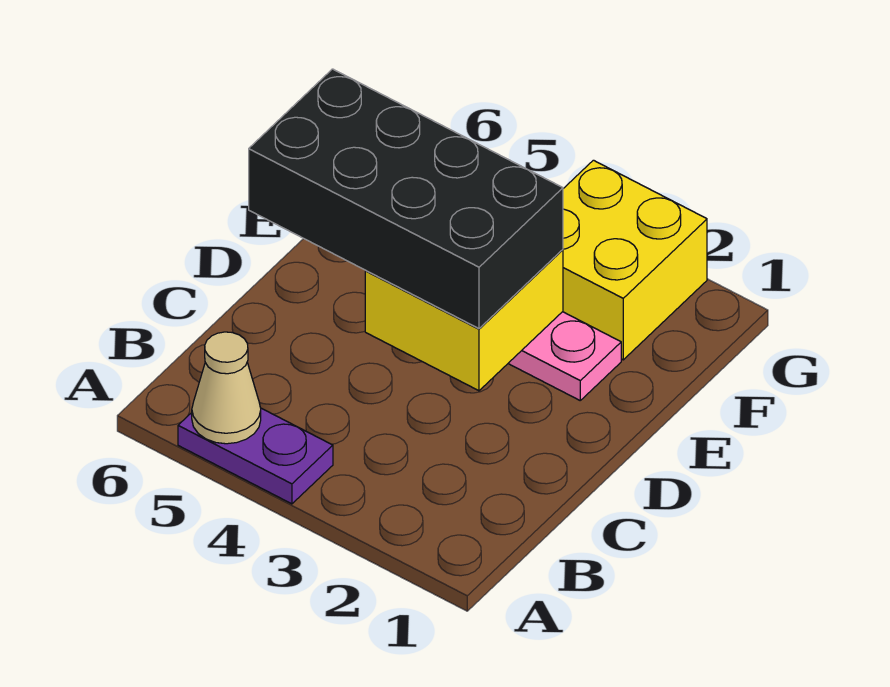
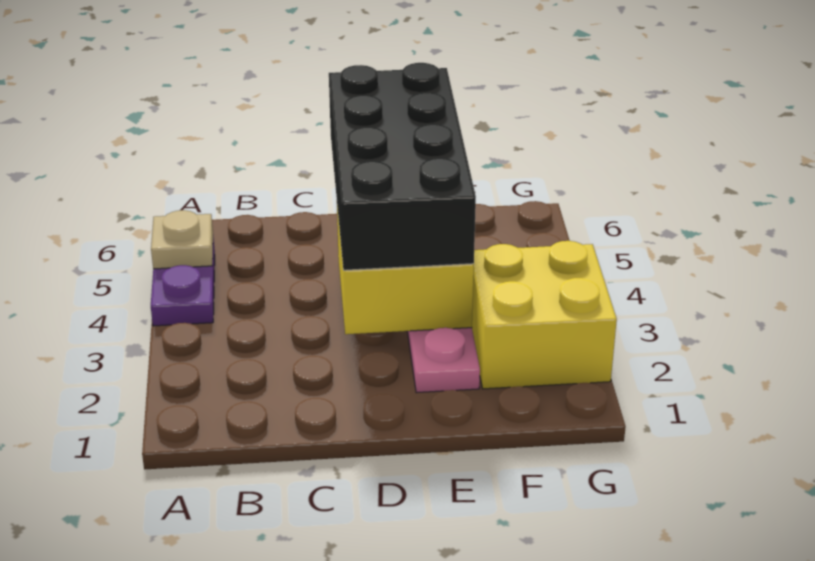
tan cone A5 level 2 -> tan plate A5 level 2

